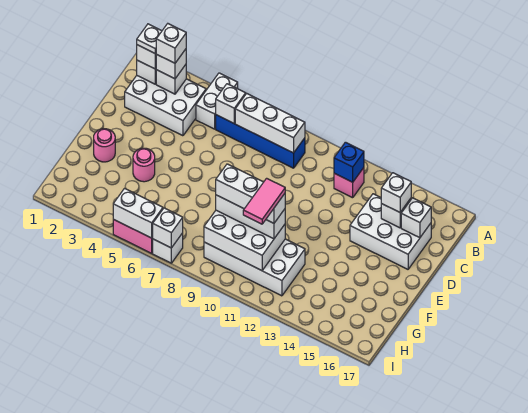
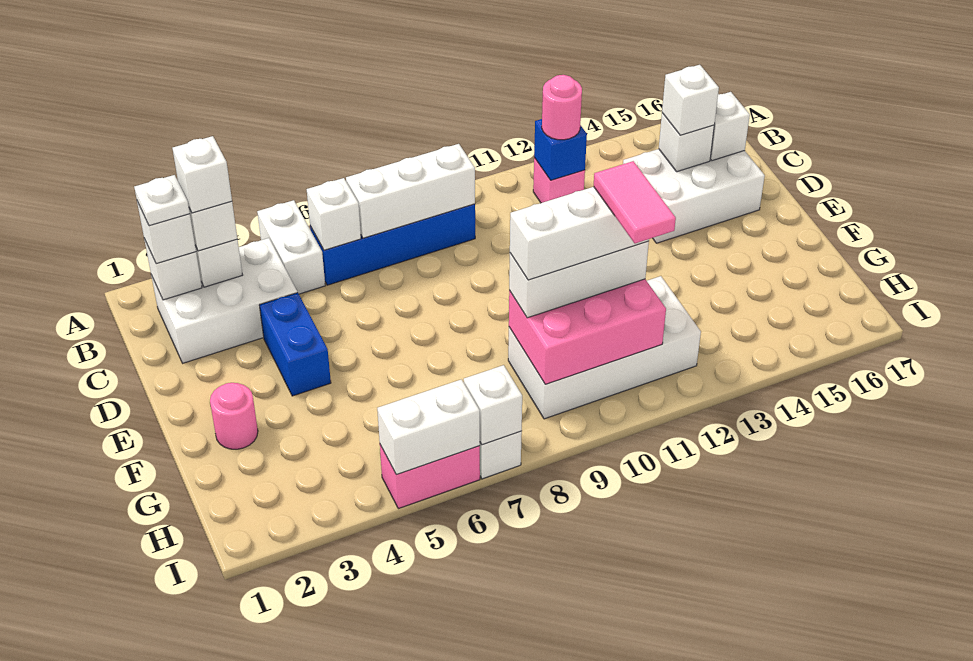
none -> blue brick D4:E4 level 1
pink round brick F4 level 1 -> pink round brick B12 level 3
white brick G9:H11 level 2 -> pink brick G9:H11 level 2

